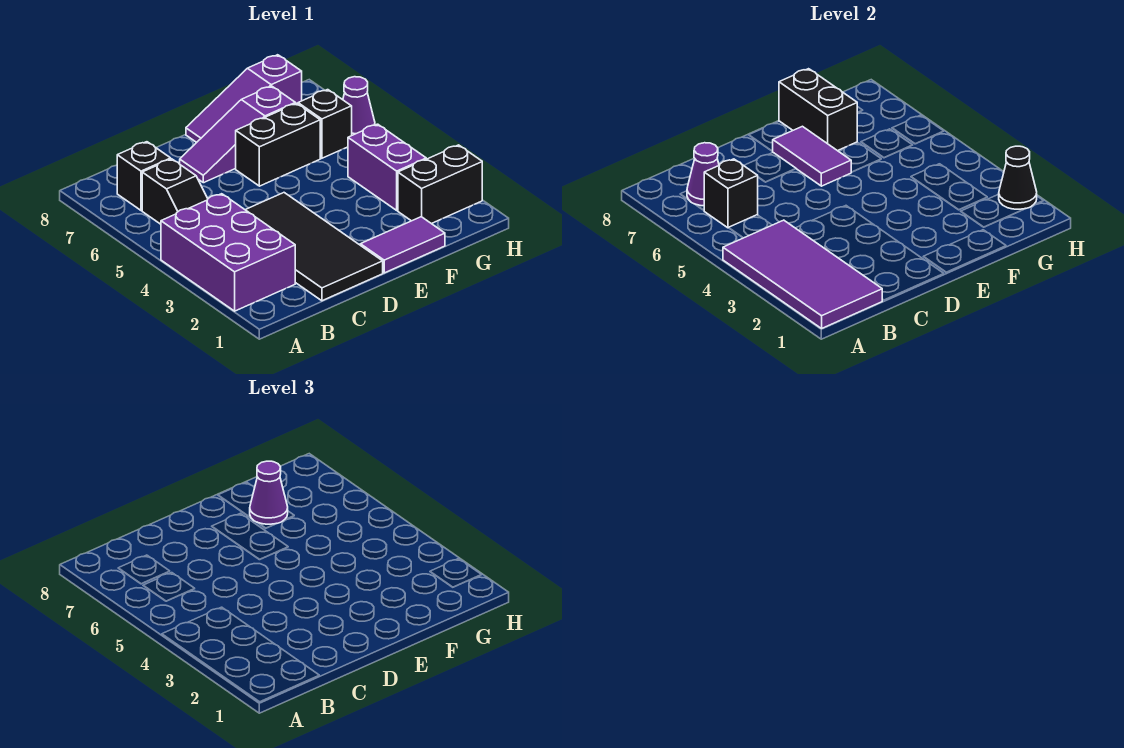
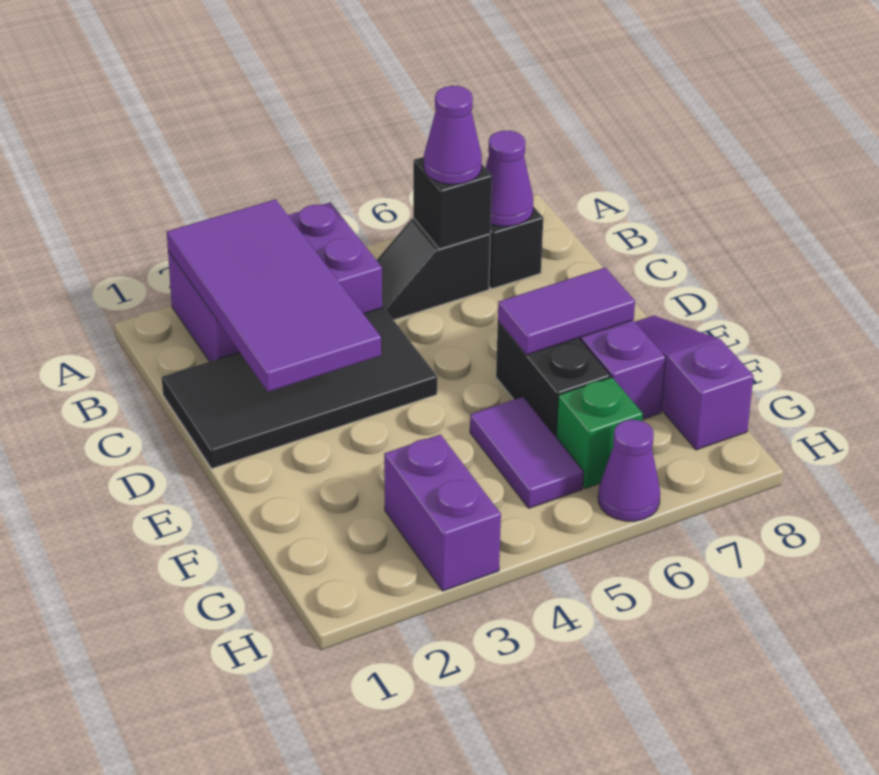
purple tile A1:B4 level 2 -> purple tile A2:D3 level 2
purple tile E1:F1 level 1 -> purple tile F5:G5 level 1
black brick F7:F8 level 2 -> none
purple cone F7 level 3 -> purple cone B6 level 3
black brick G2:H2 level 1 -> none
purple brick G3:G4 level 1 -> purple brick G3:H3 level 1
black brick G6 level 1 -> green brick G6 level 1
black cone H2 level 2 -> none

